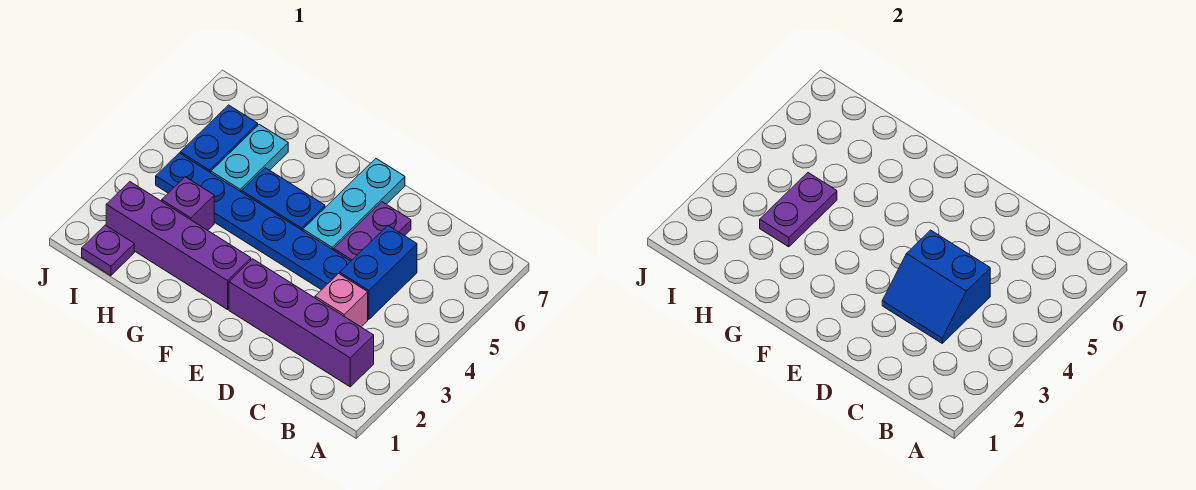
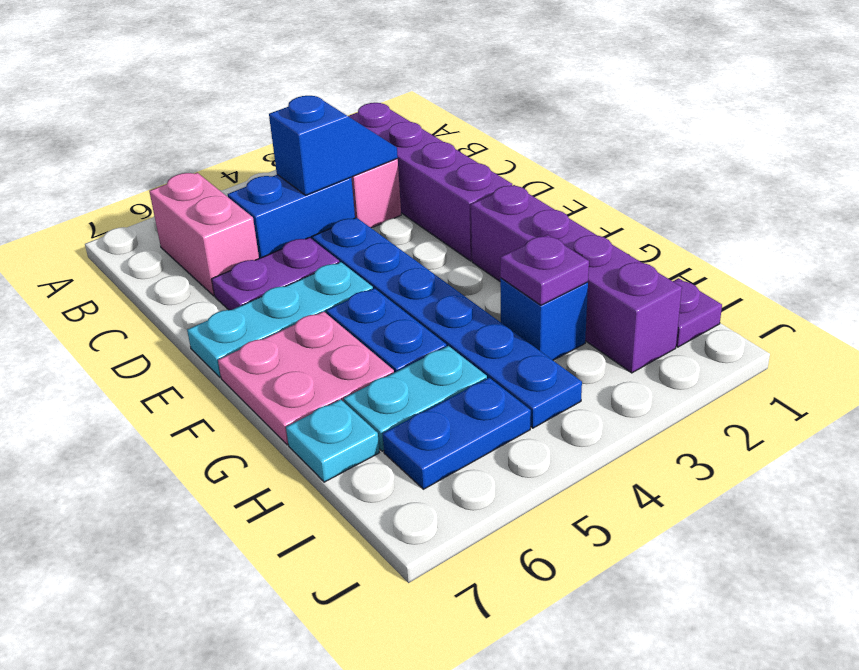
none -> pink brick B6:C6 level 1
blue slope C3:D4 level 2 top 4 -> blue slope C3:C4 level 2 top 4
none -> pink plate F6:G7 level 1
purple brick H3 level 1 -> blue brick H3 level 1
purple plate H3:H4 level 2 -> purple plate H3 level 2
none -> cyan plate H7 level 1

